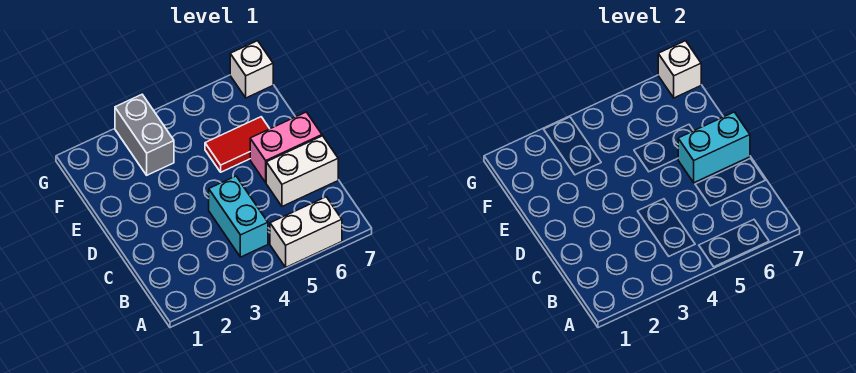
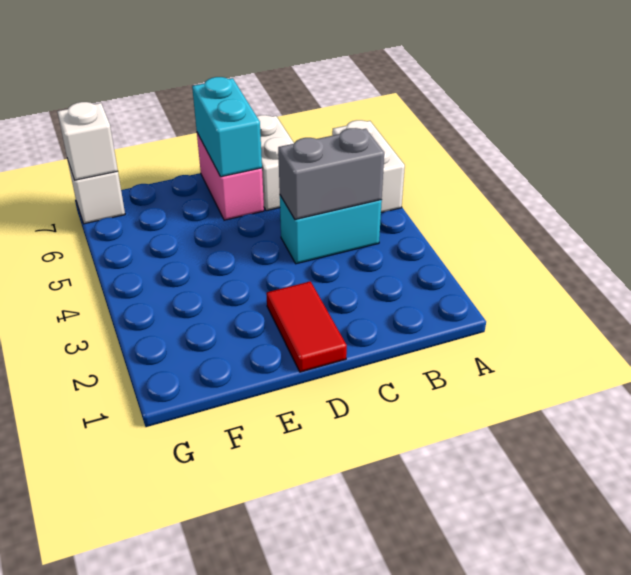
red tile E5:E6 level 1 -> red tile D1:D2 level 1
grey brick F3:G3 level 1 -> grey brick B4:C4 level 2

